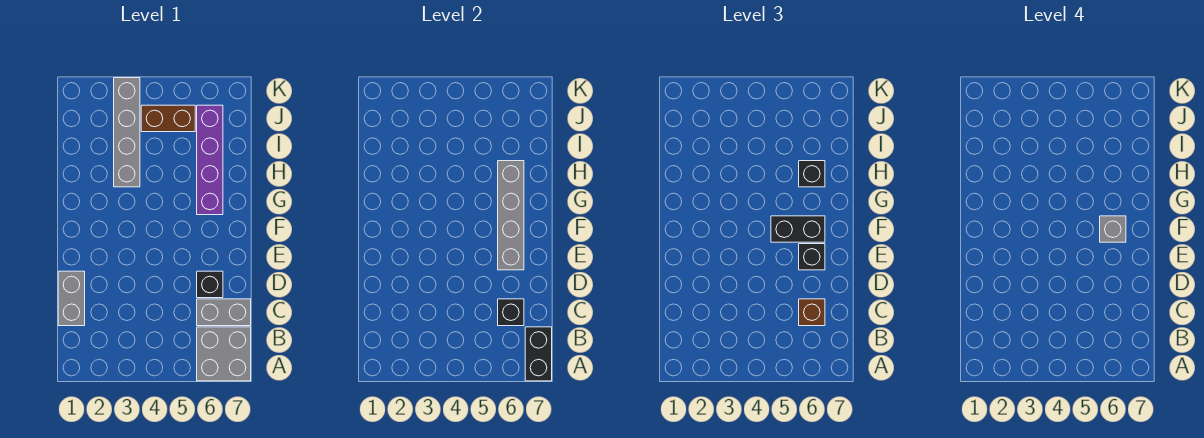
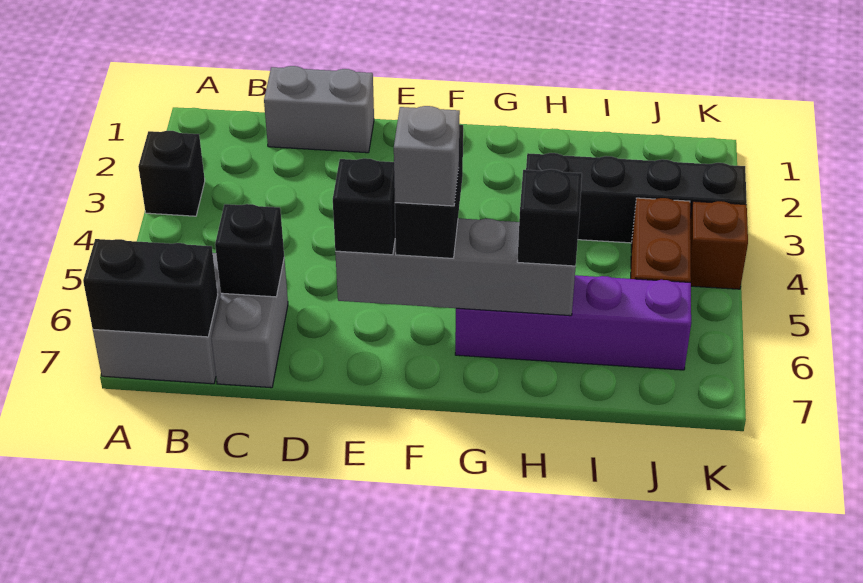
brown brick C6 level 3 -> brown brick K4 level 1
black brick D6 level 1 -> black brick A3 level 1
grey brick H3:K3 level 1 -> black brick H3:K3 level 1

